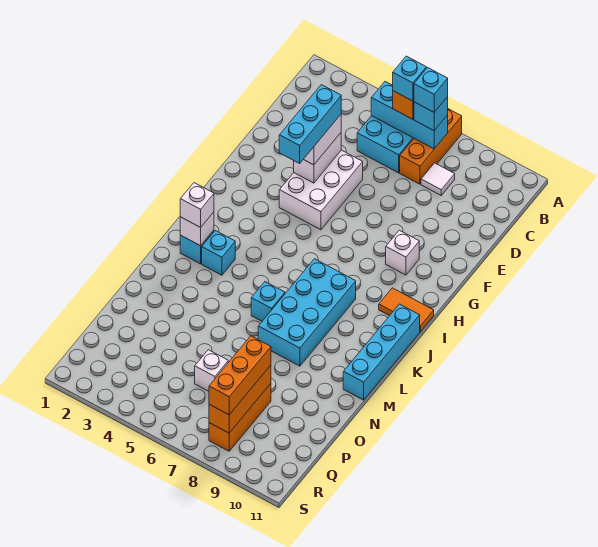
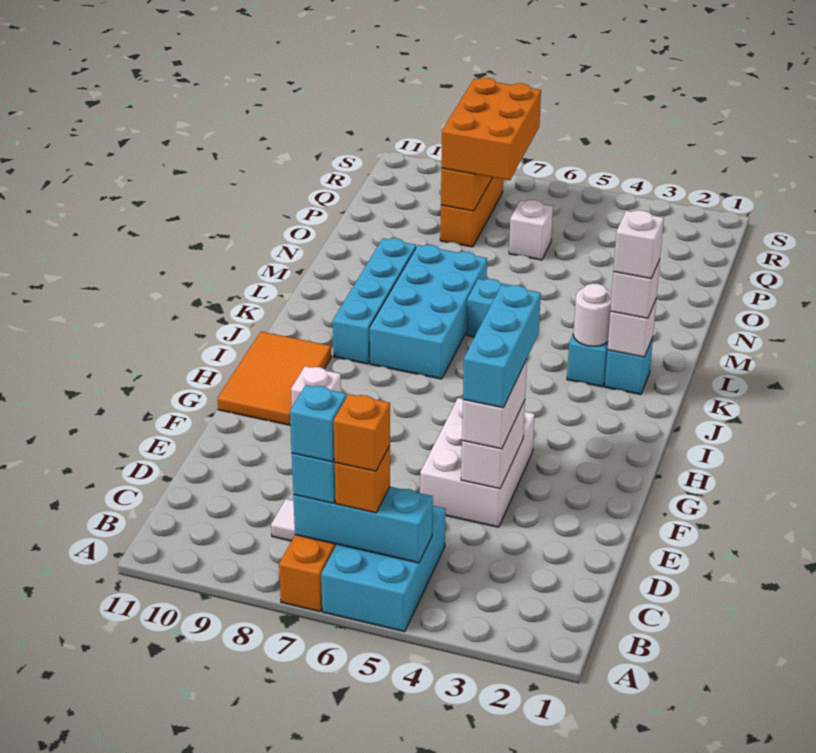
cyan brick B6 level 4 -> orange brick B6 level 4
orange tile I10:I11 level 1 -> orange tile G10:I11 level 1
cyan brick J11:M11 level 1 -> cyan brick J9:M9 level 1
none -> white brick K2 level 4
none -> white round brick K3 level 2
orange brick P8:R8 level 3 -> orange brick P7:R8 level 3

